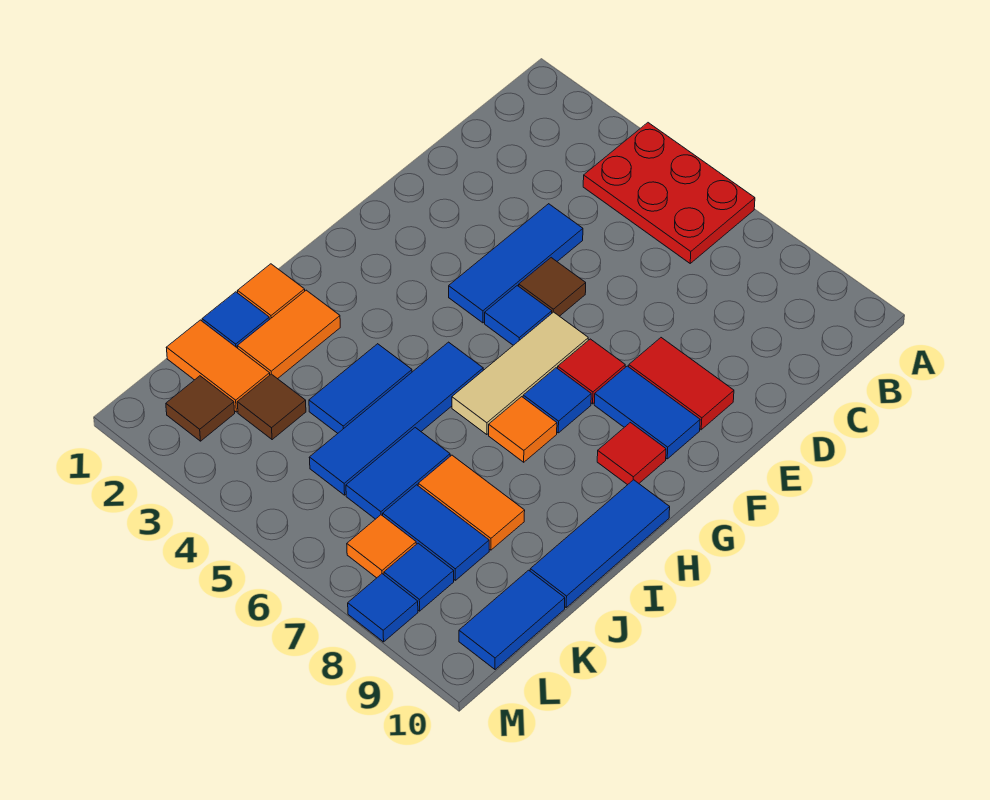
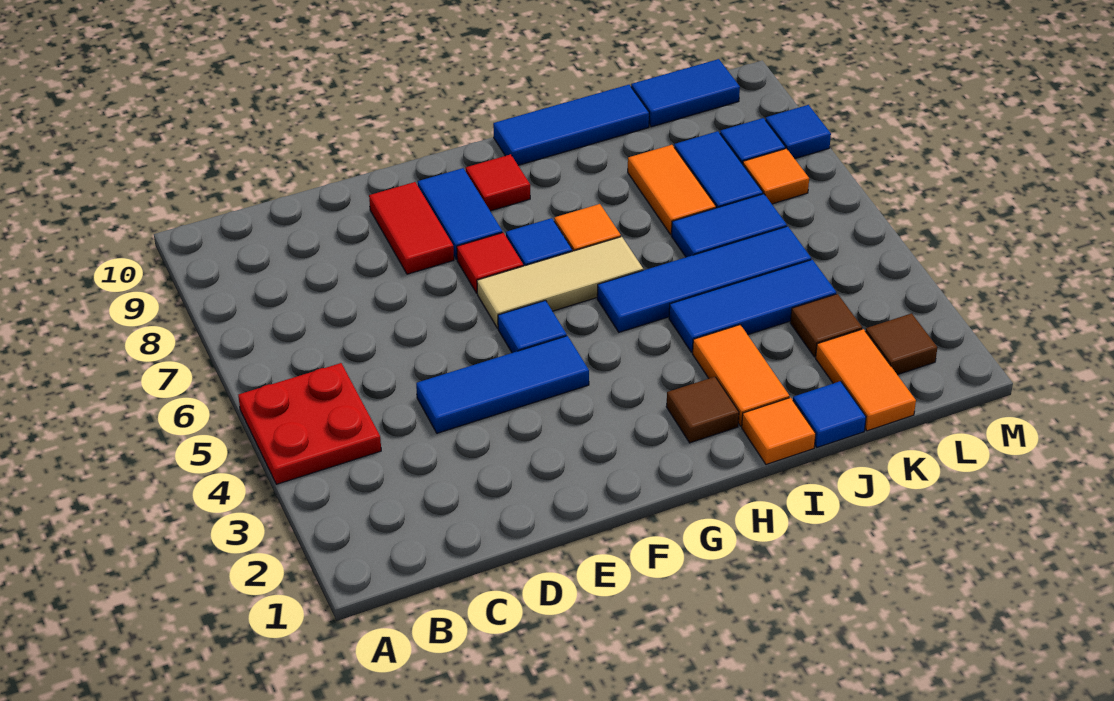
red plate A4:B6 level 1 -> red plate A4:B5 level 1
brown tile E5 level 1 -> brown tile H2 level 1
orange tile I2:J2 level 1 -> orange tile I2:I3 level 1
blue tile I4:J4 level 1 -> blue tile I4:K4 level 1

